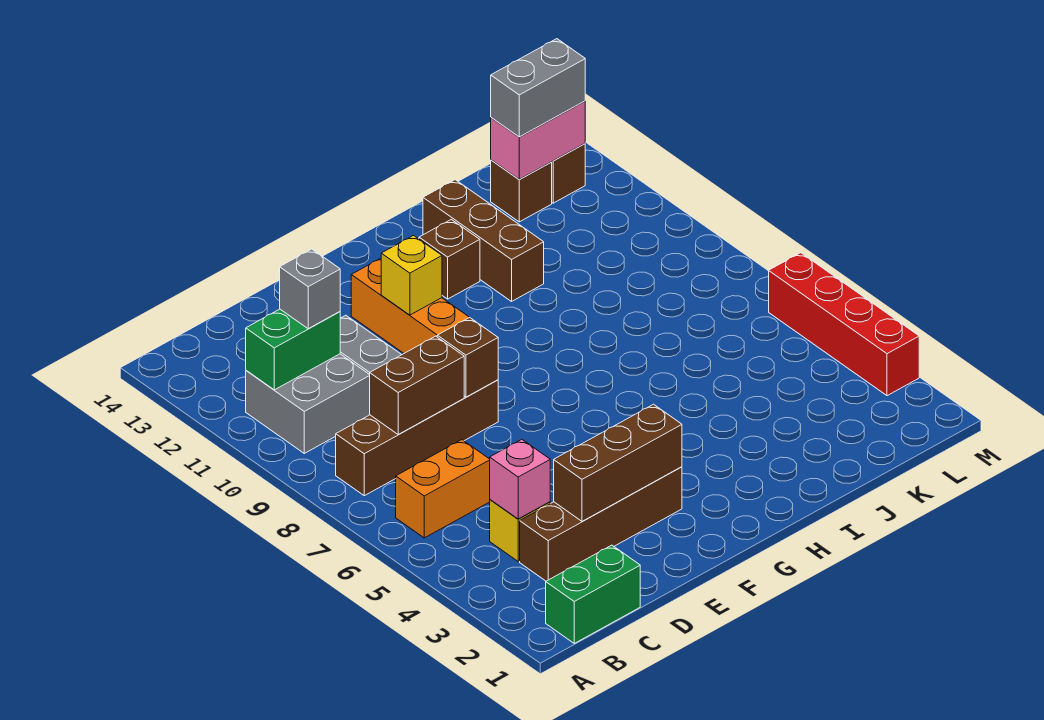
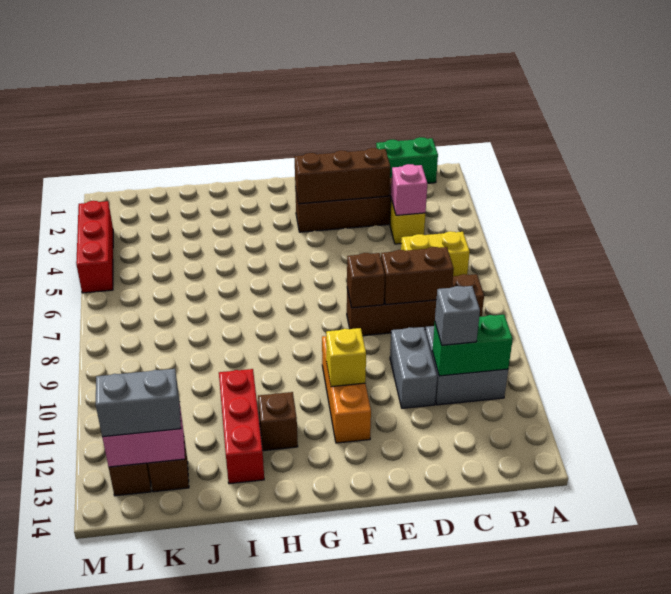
orange brick B6:C6 level 1 -> yellow brick B6:C6 level 1
brown brick I11:I13 level 1 -> red brick I11:I13 level 1
red brick M3:M6 level 1 -> red brick M3:M5 level 1

